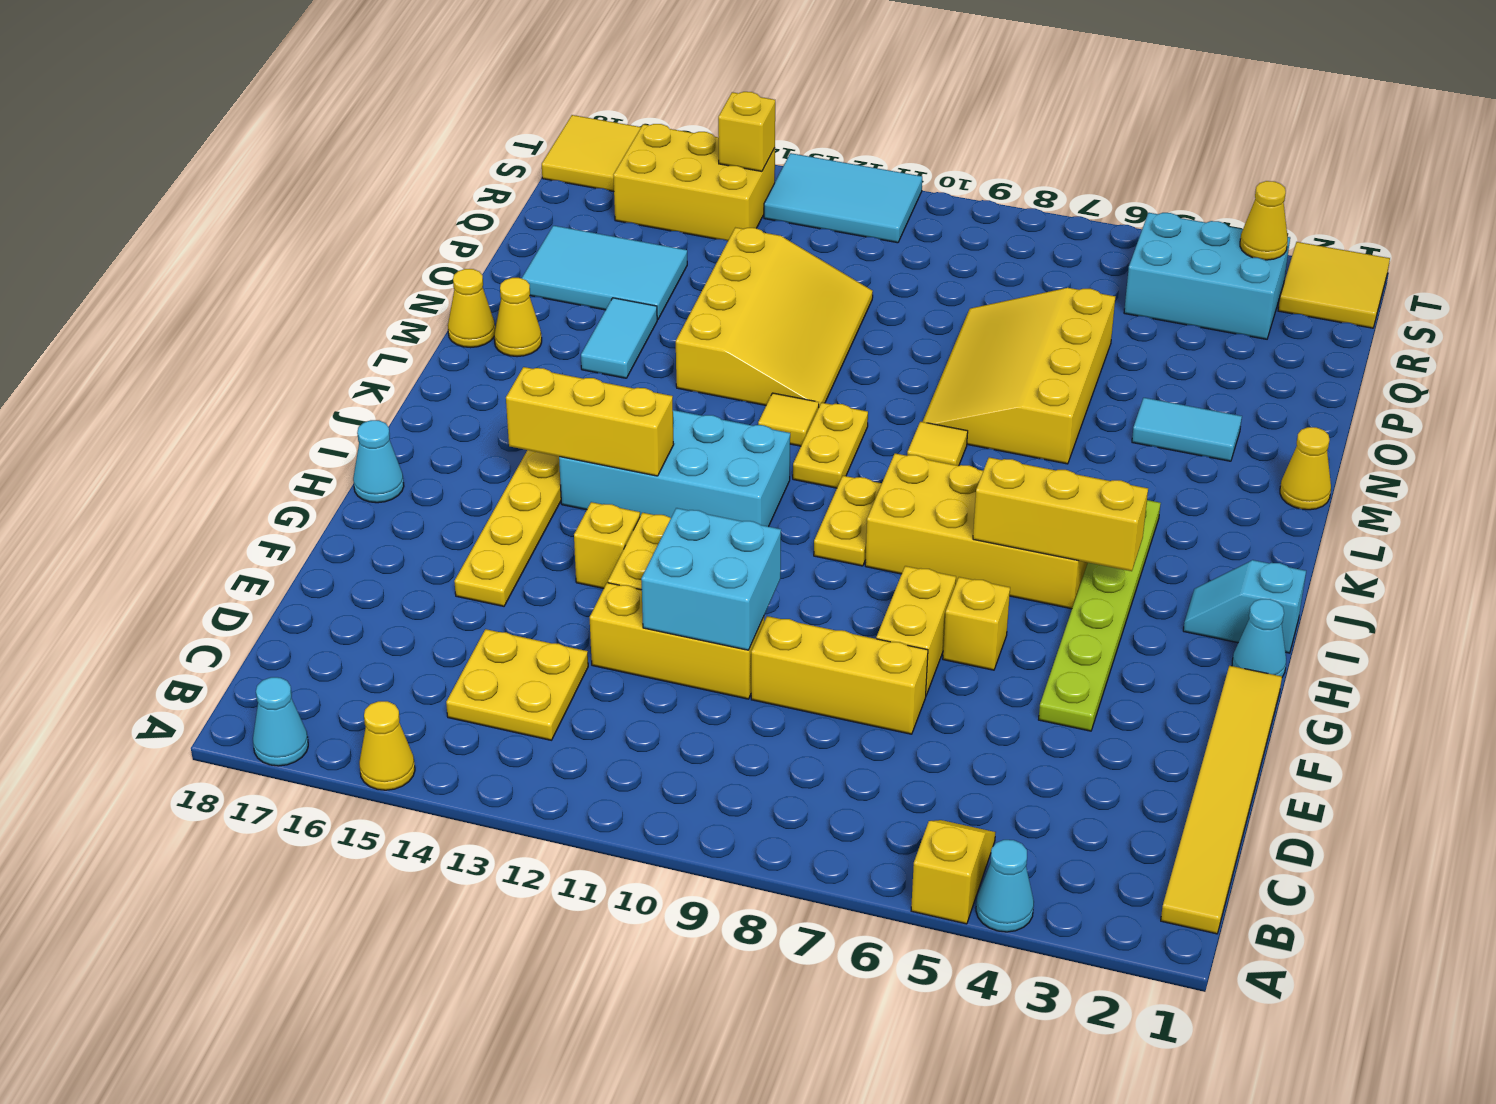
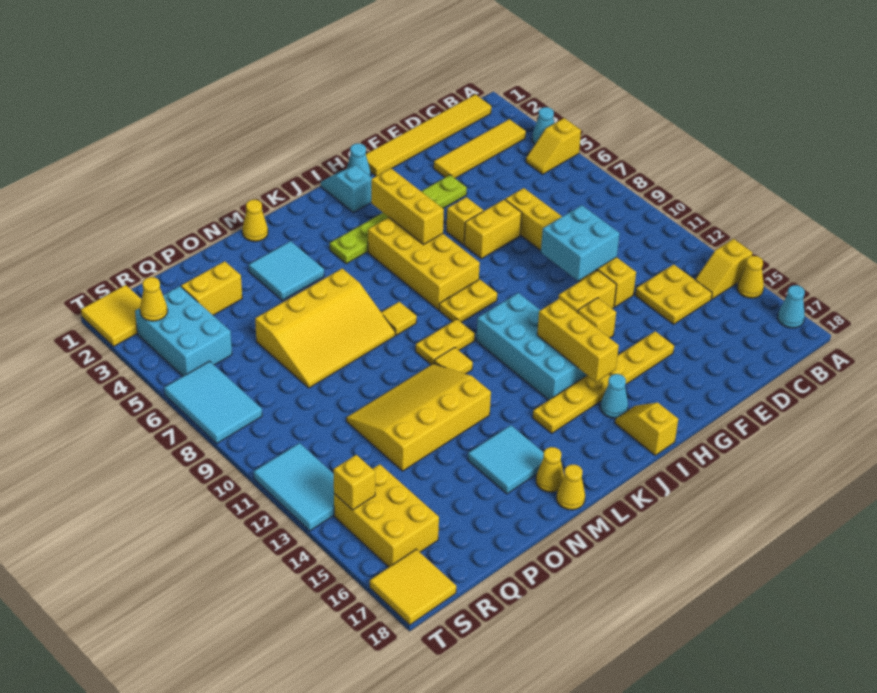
none -> yellow slope A14:B14 level 1 top A
none -> yellow tile B3:E3 level 1
cyan cone H18 level 1 -> cyan cone I16 level 1
cyan slope I1:I2 level 1 top 1 -> cyan slope I1:I2 level 1 top 2
none -> yellow slope I17:I18 level 1 top 18
cyan tile M15:N15 level 1 -> cyan tile M15:N16 level 1
cyan tile N3:N4 level 1 -> cyan tile M3:N4 level 1
cyan tile O15:P17 level 1 -> cyan tile S6:T8 level 1
none -> yellow brick P3:Q3 level 1

